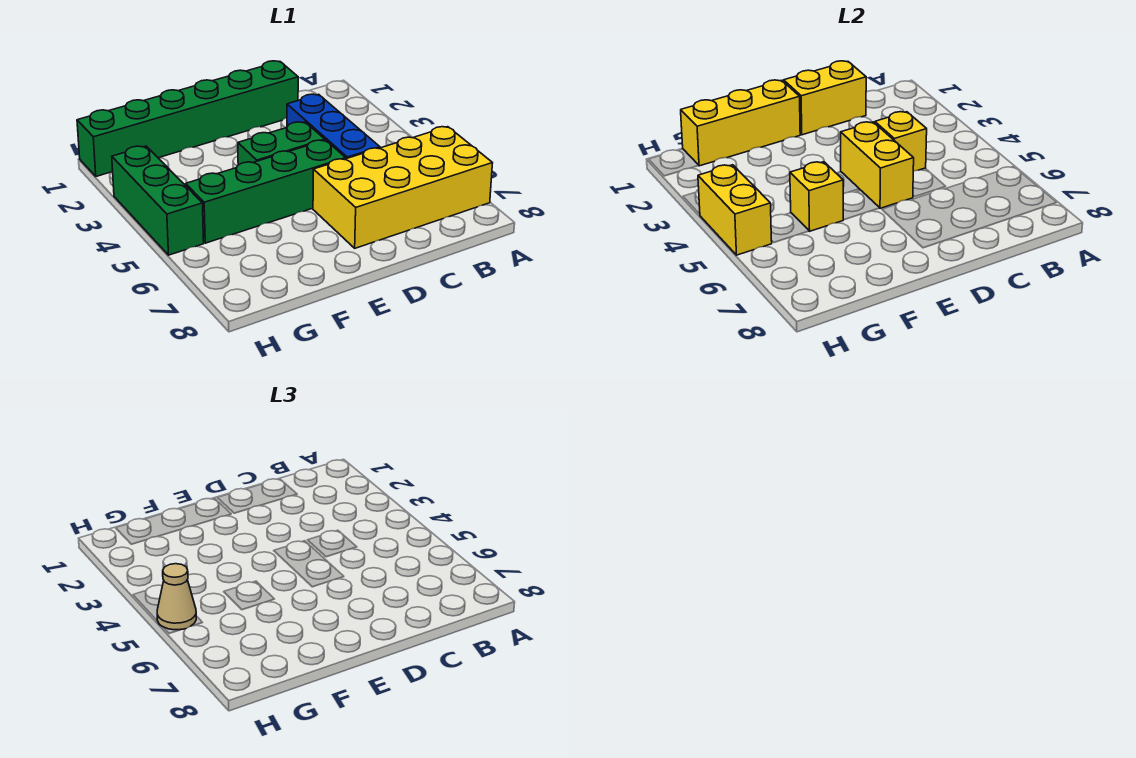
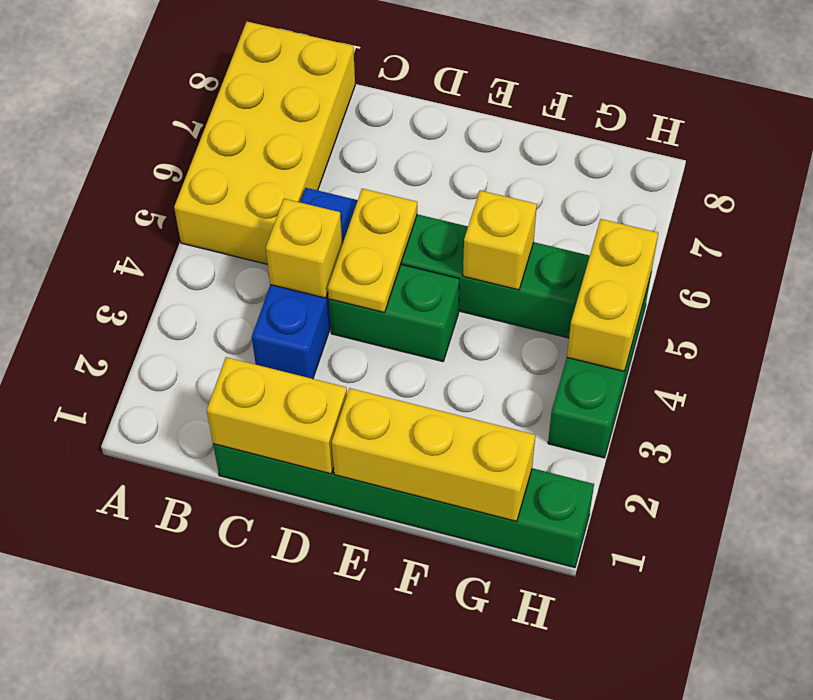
yellow brick A6:D7 level 1 -> yellow brick A5:B8 level 1
yellow brick D4:D5 level 2 -> yellow plate D4:D5 level 2
tan cone H5 level 3 -> none

